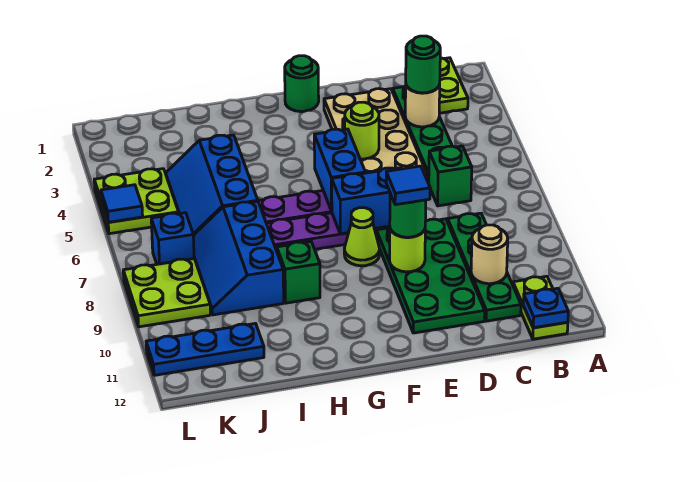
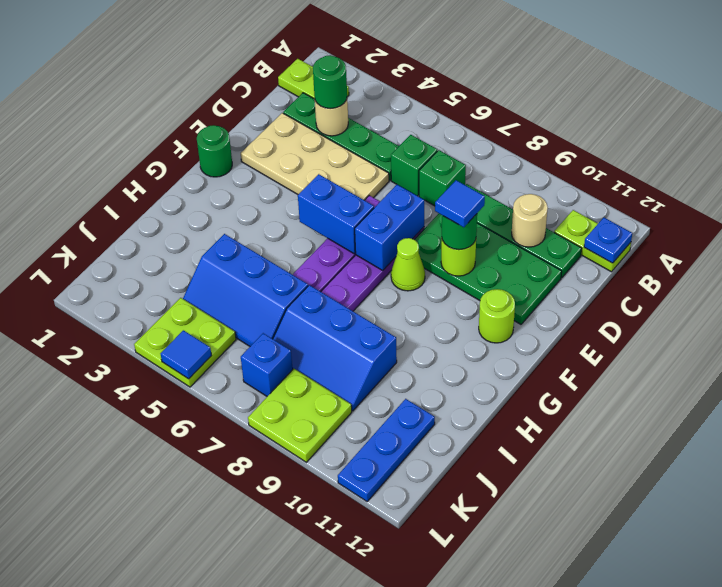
lime round brick E4 level 2 -> lime round brick F11 level 1
green brick H9 level 1 -> green brick C7 level 1

